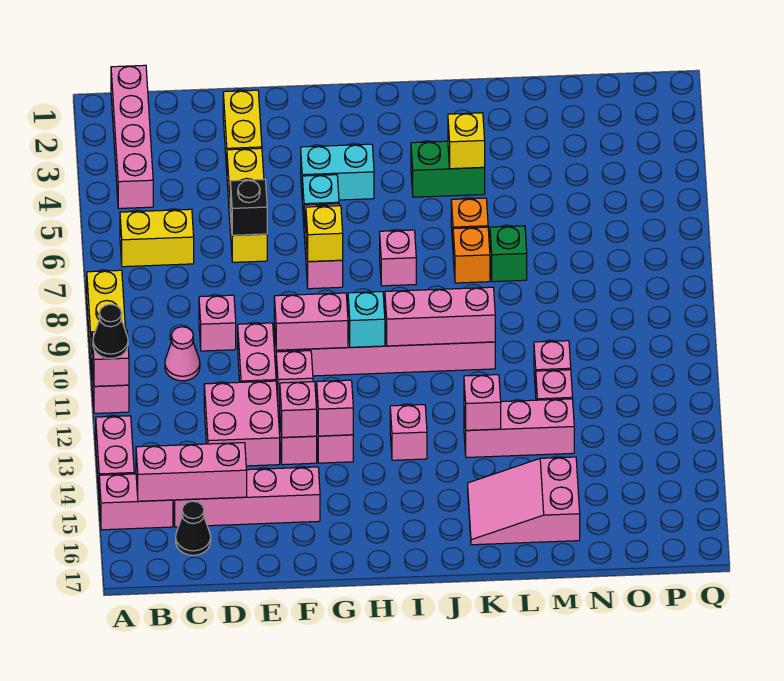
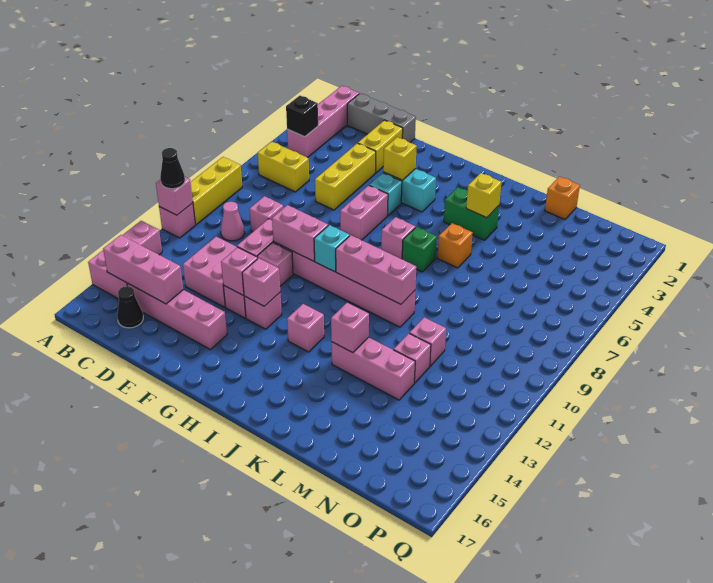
none -> grey brick C1:E1 level 1
black brick E6 level 2 -> black brick B4 level 2
yellow brick G7 level 2 -> yellow brick G4 level 2
orange brick K7 level 1 -> orange brick M1 level 1
pink slope K15:M16 level 1 top M -> none
green brick L7 level 1 -> green brick J7 level 1

